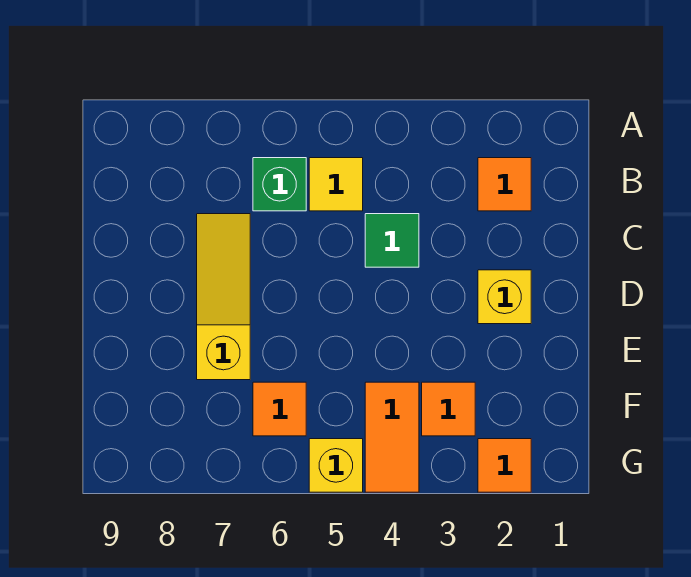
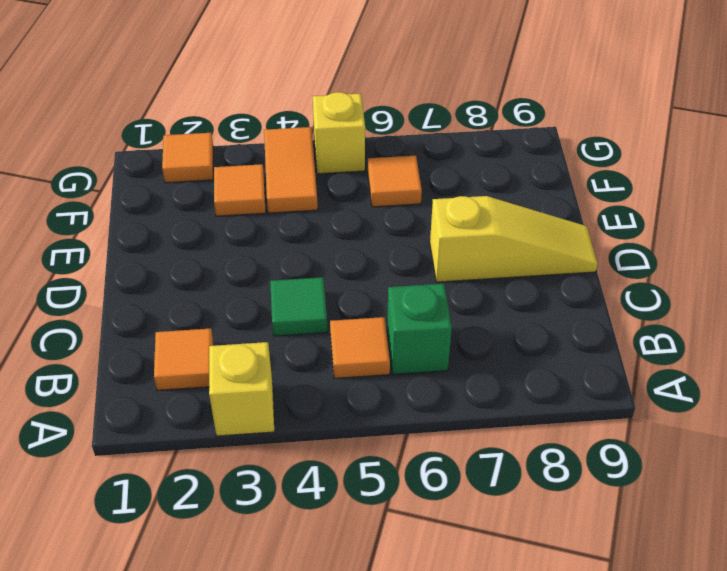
yellow tile B5 level 1 -> orange tile B5 level 1
yellow slope C7:E7 level 1 top E -> yellow slope D7:D9 level 1 top 7
yellow brick D2 level 1 -> yellow brick A3 level 1

